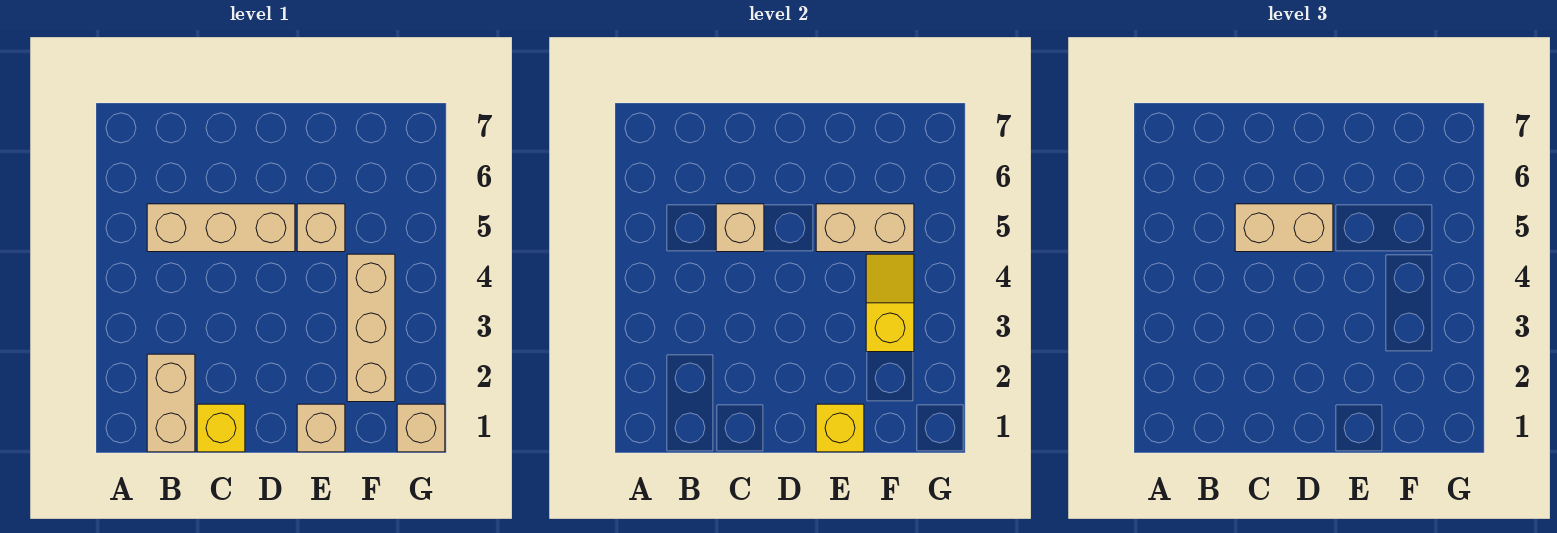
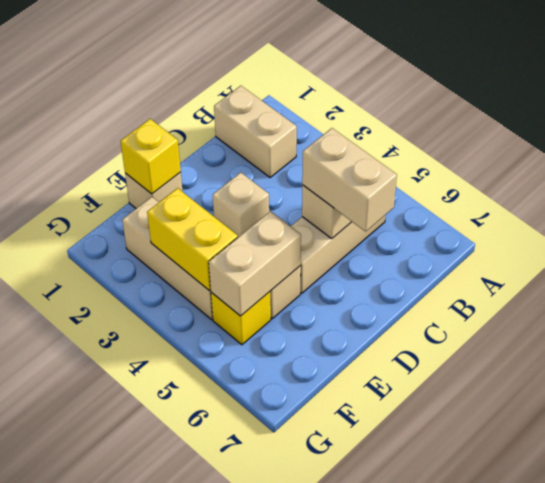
yellow brick C1 level 1 -> yellow brick F5 level 1
tan brick C5:D5 level 3 -> tan brick C5:C6 level 3
yellow slope F3:F4 level 2 top 3 -> yellow brick F3:F4 level 2
tan brick G1 level 1 -> tan brick D3 level 1

